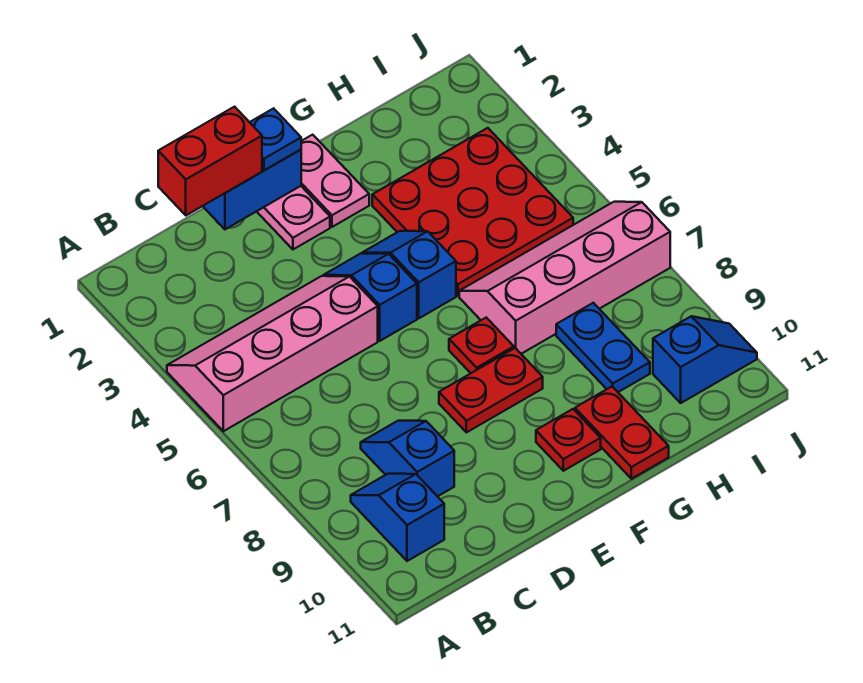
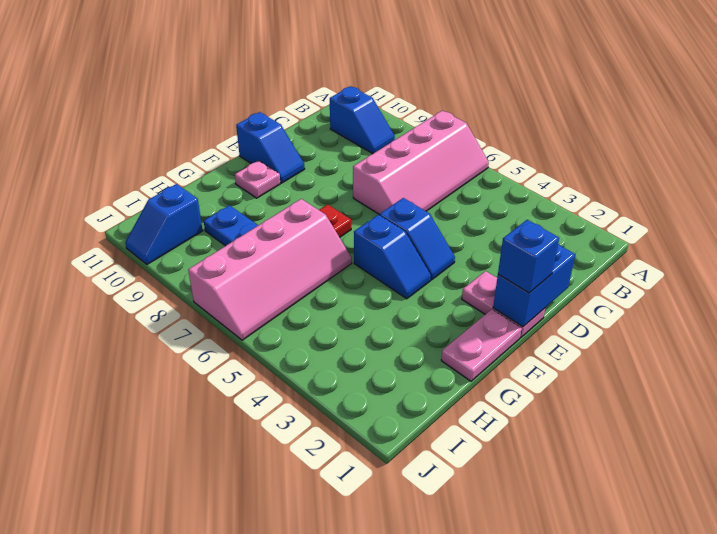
pink slope A4:D5 level 1 top 5 -> pink slope A6:D7 level 1 top 7
red brick C1:D1 level 3 -> none
blue slope C8:C9 level 1 top 9 -> blue slope E10:E11 level 1 top 11
blue plate E1 level 3 -> blue brick E1 level 3
red plate E8:F8 level 1 -> none
pink plate F1:F2 level 1 -> pink plate F1:G1 level 1
red plate F10 level 1 -> pink plate F10 level 1
red plate G3:I5 level 1 -> none
red plate G10:G11 level 1 -> none

